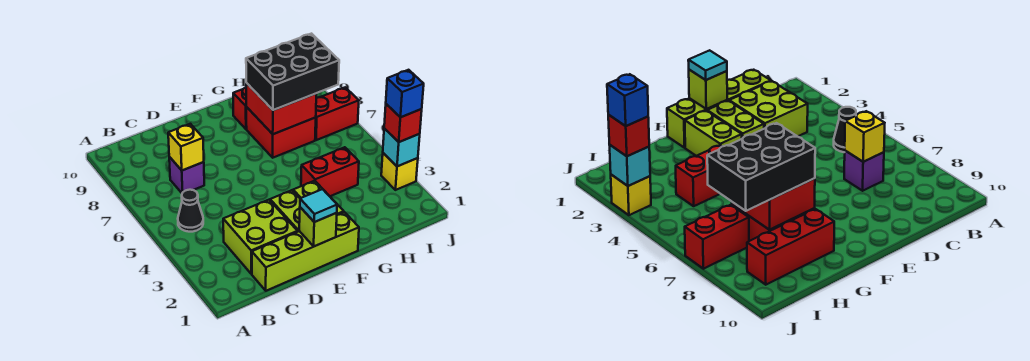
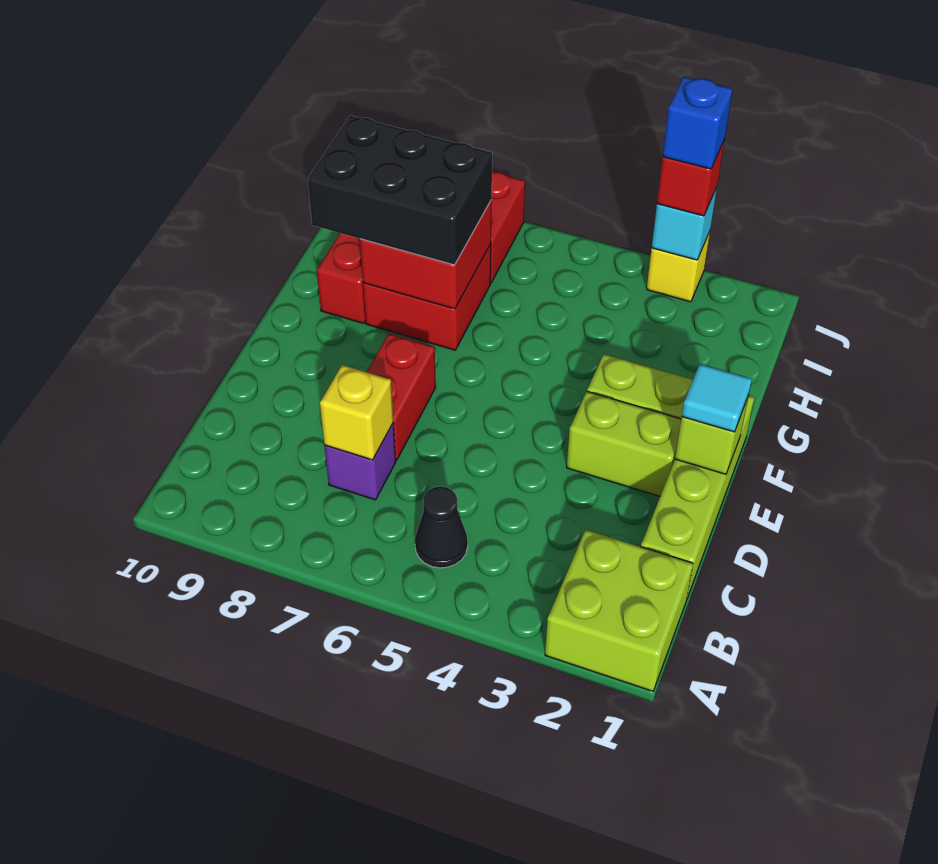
lime brick C2:D3 level 1 -> lime brick A1:B2 level 1
red brick G4:H4 level 1 -> red brick D7:E7 level 1
black brick G7:I8 level 3 -> black brick G7:H9 level 3

